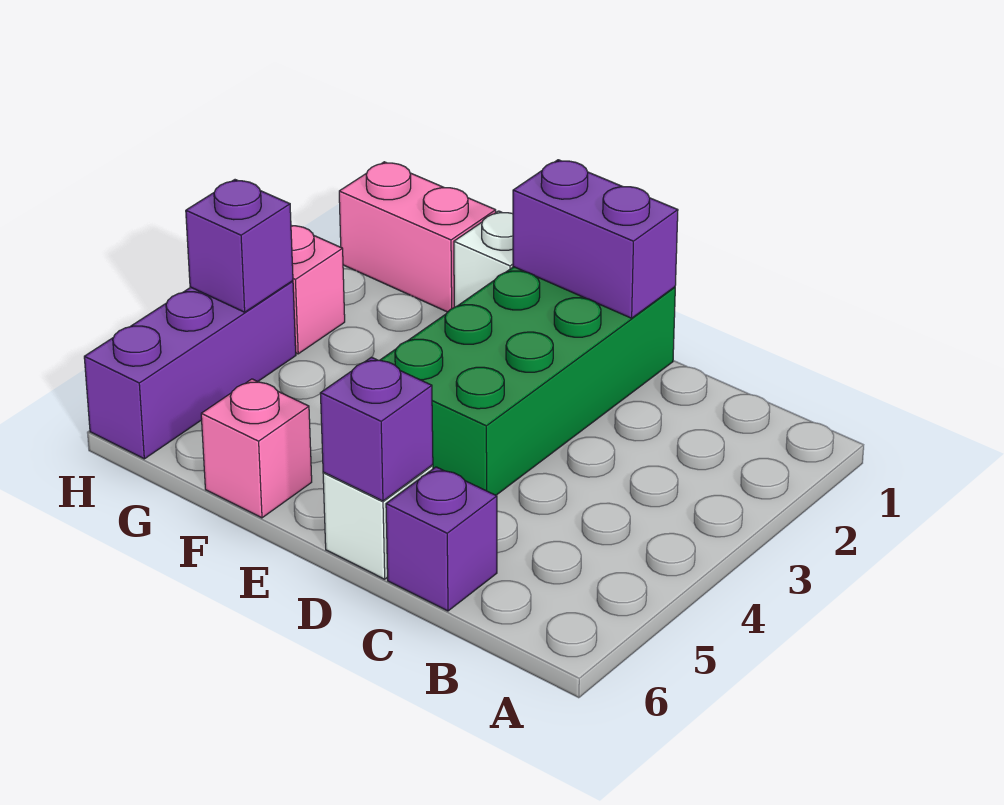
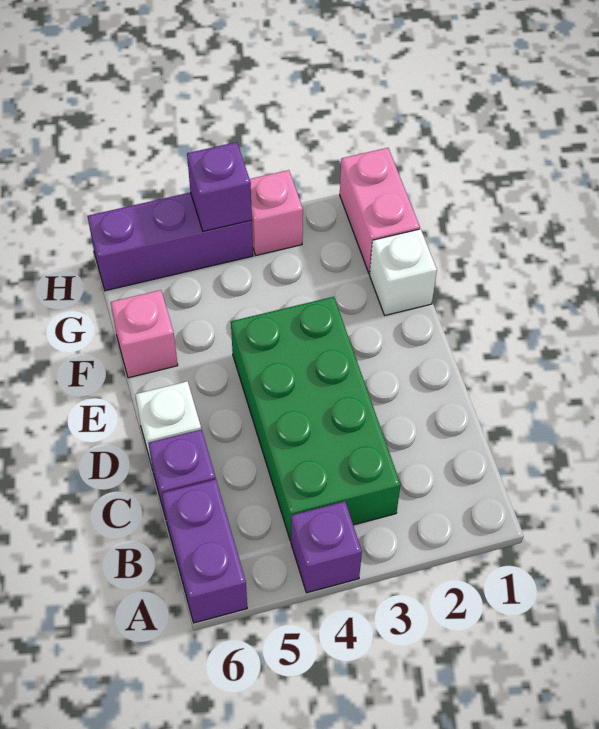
green brick D1:E4 level 1 -> green brick B3:E4 level 1
purple brick D1:E1 level 2 -> purple brick A6:B6 level 1
purple brick D6 level 2 -> purple brick A4 level 1

